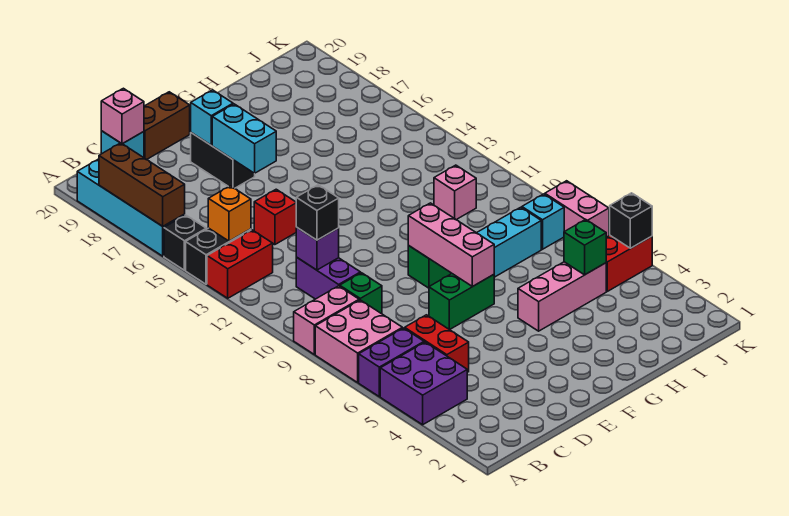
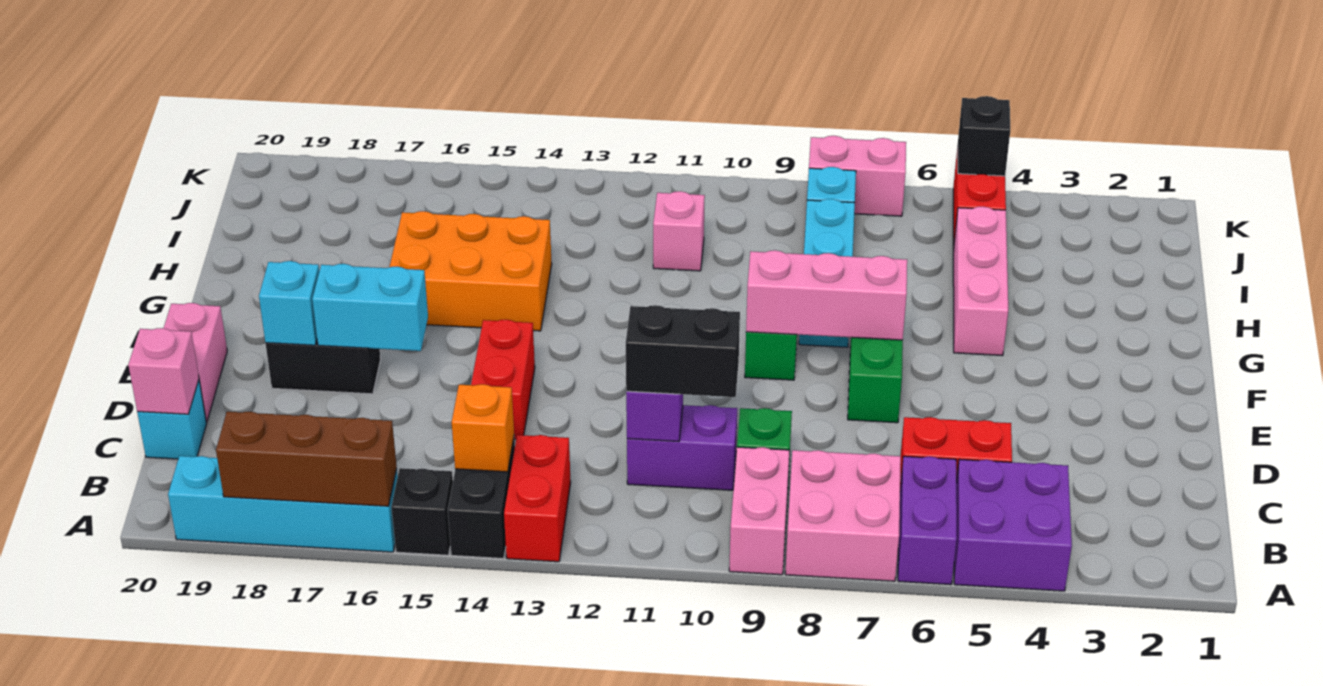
black brick C11 level 3 -> black brick C10:C11 level 3
red brick D14 level 1 -> red brick D14:E14 level 1
brown brick D20:E20 level 1 -> pink brick D20:E20 level 1
none -> orange brick G14:H16 level 1
green brick I5 level 2 -> none

